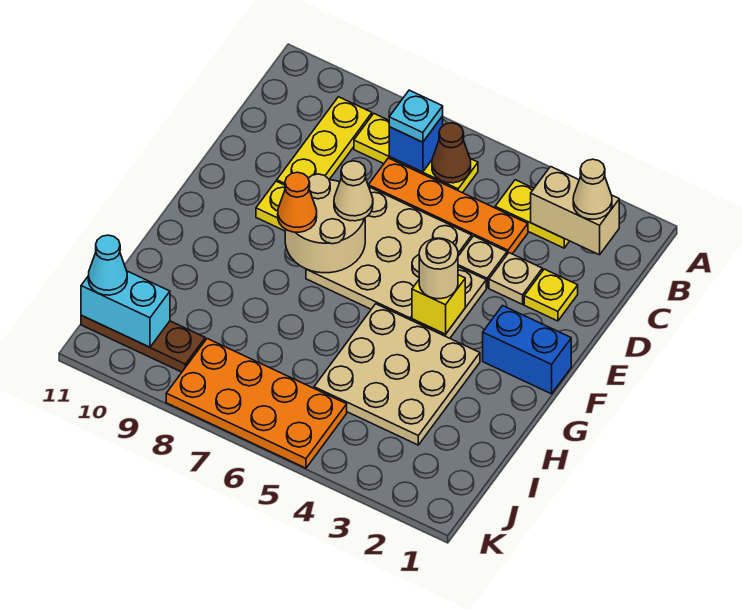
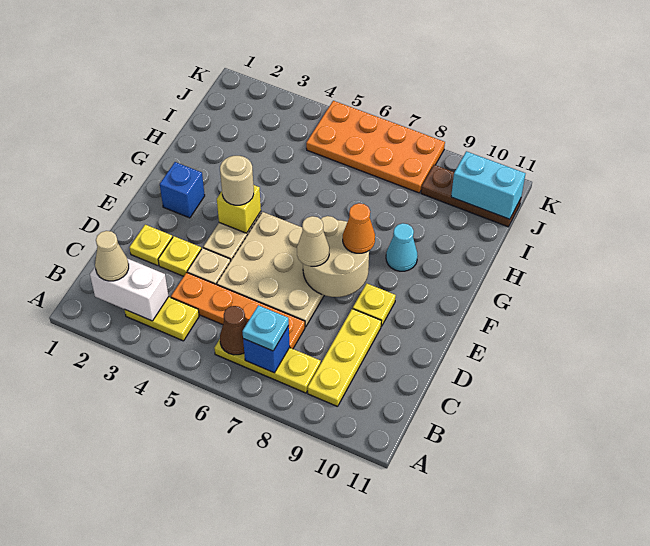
tan brick B2:B3 level 2 -> white brick B2:B3 level 2
tan plate D3 level 1 -> yellow plate D3 level 1
blue brick F1:F2 level 1 -> blue brick F2 level 1
tan plate G3:I5 level 1 -> none
cyan cone J11 level 3 -> cyan cone G9 level 1

